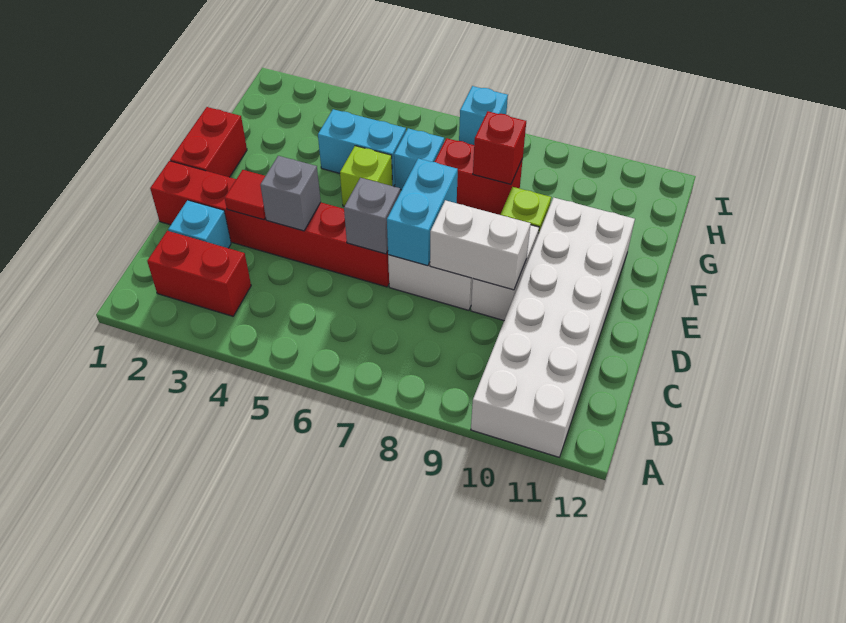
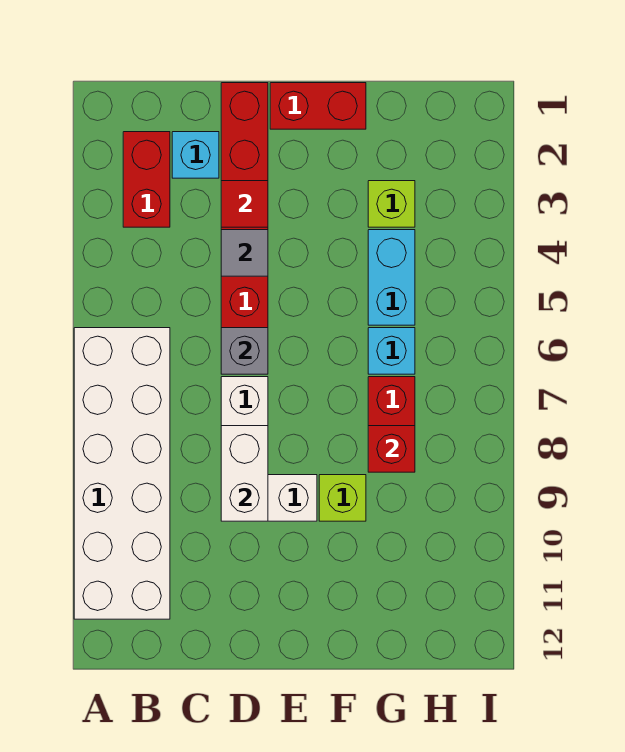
white brick A10:F11 level 1 -> white brick A6:B11 level 1
grey brick D4 level 2 -> grey tile D4 level 2
cyan brick D7:E7 level 2 -> none
lime brick F5 level 1 -> lime brick G3 level 1
cyan brick I7 level 1 -> none

